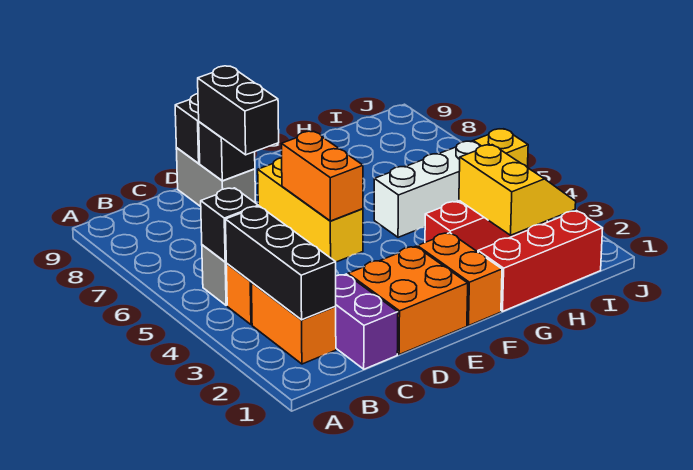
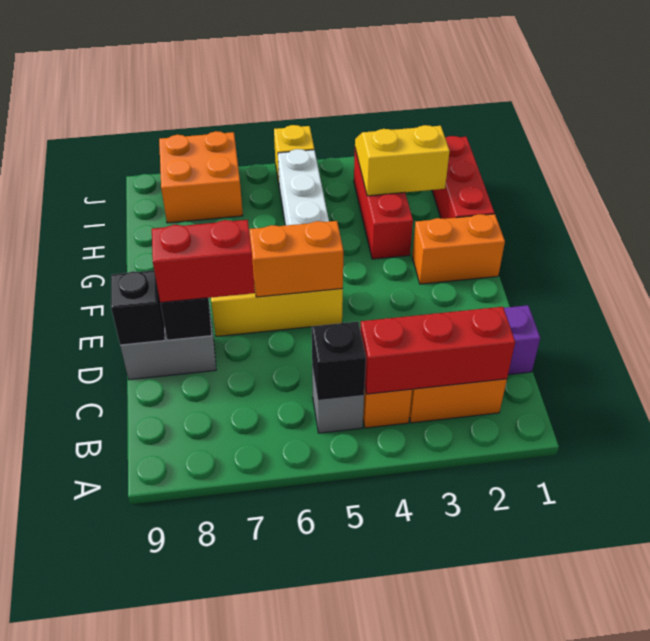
black brick B2:B4 level 2 -> red brick B2:B4 level 2
orange brick D1:E2 level 1 -> orange brick I7:J8 level 1
black brick D7:D8 level 3 -> red brick D7:D8 level 3

